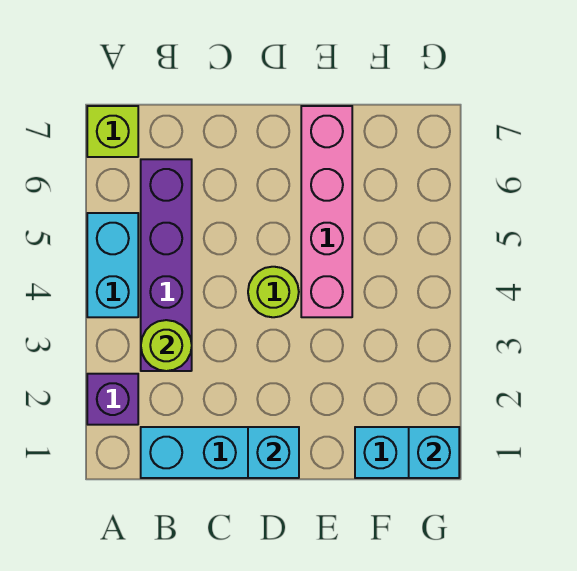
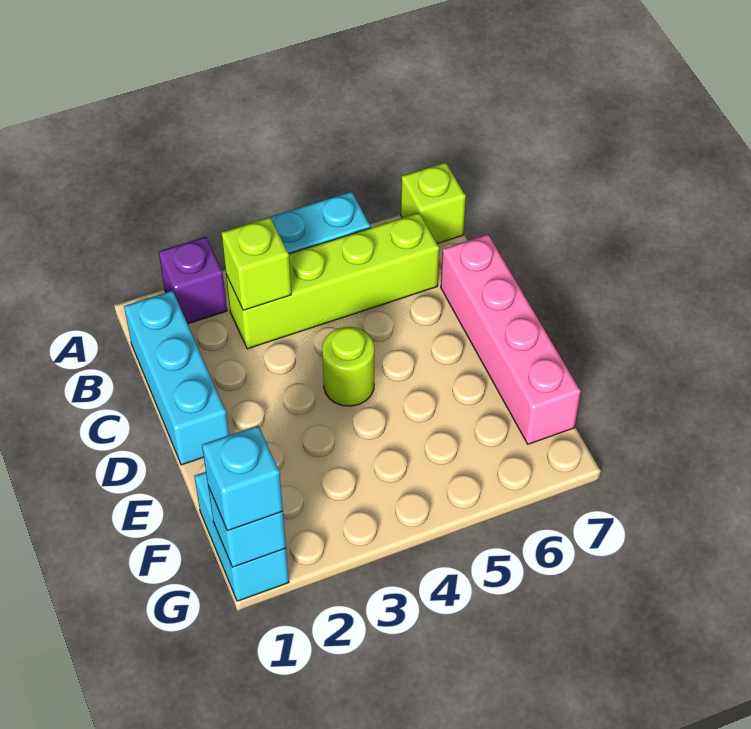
purple brick B3:B6 level 1 -> lime brick B3:B6 level 1
lime round brick B3 level 2 -> lime brick B3 level 2
cyan brick D1 level 2 -> cyan brick G1 level 3
pink brick E4:E7 level 1 -> pink brick C7:F7 level 1

